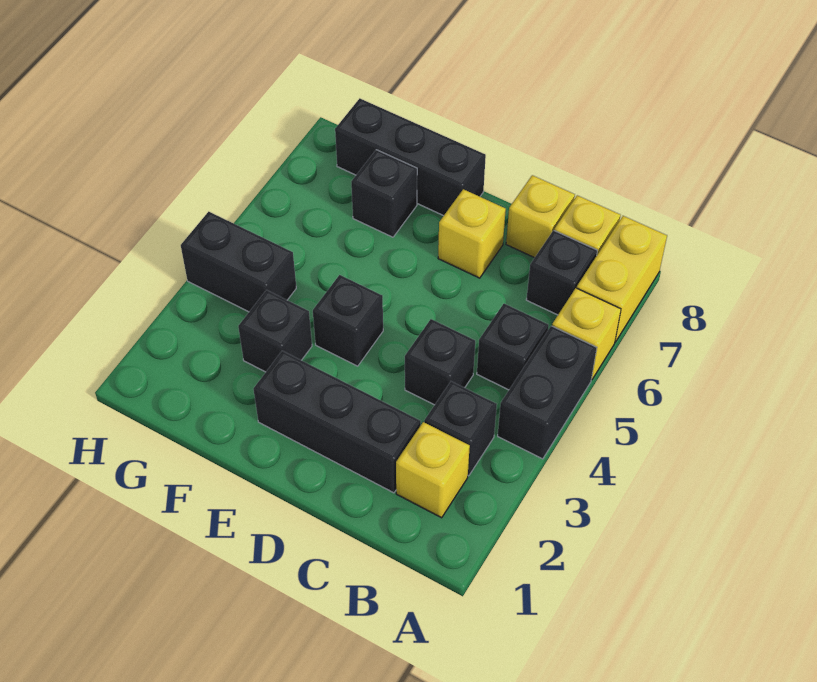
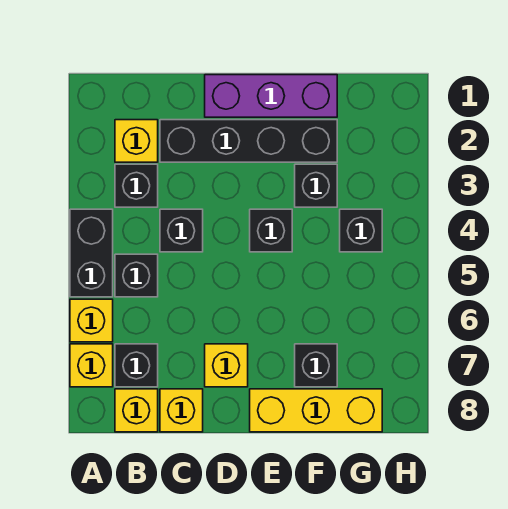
yellow brick A7:A8 level 1 -> yellow brick A7 level 1
black brick C2:E2 level 1 -> black brick C2:F2 level 1
none -> purple brick D1:F1 level 1
black brick E8:G8 level 1 -> yellow brick E8:G8 level 1
black brick G4:H4 level 1 -> black brick G4 level 1

